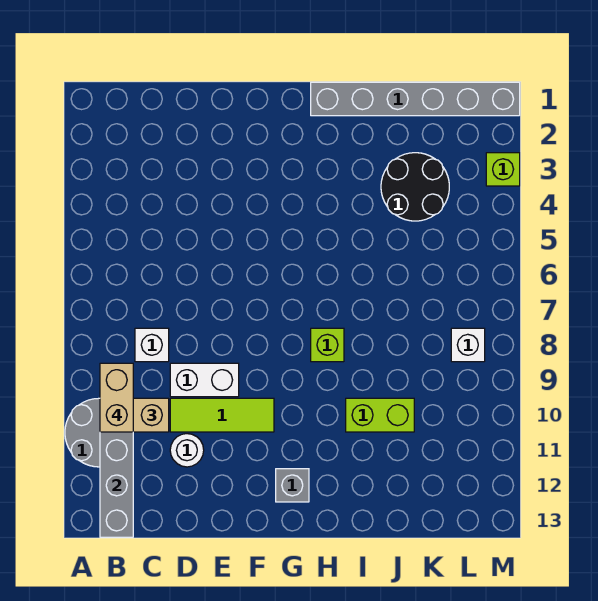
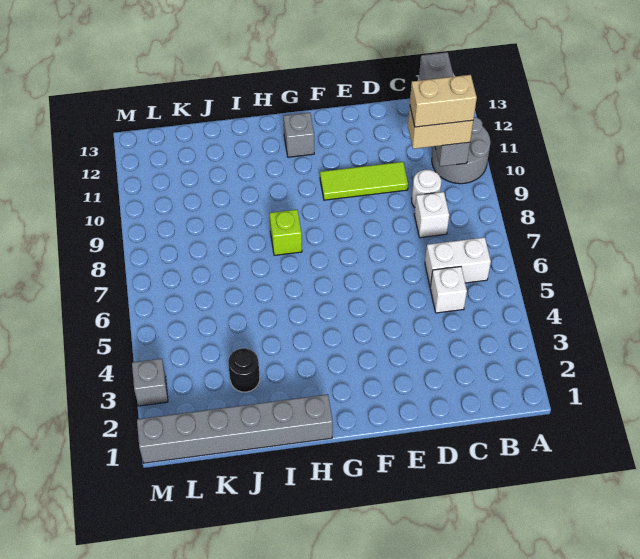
tan brick B9:B10 level 4 -> tan brick B10:C10 level 4
white brick D9:E9 level 1 -> white brick B6:C6 level 1
white round brick D11 level 1 -> white round brick C9 level 1
lime brick I10:J10 level 1 -> none
black round brick J3:K4 level 1 -> black round brick J3 level 1
white brick L8 level 1 -> white brick C5 level 1
lime brick M3 level 1 -> grey brick M3 level 1

